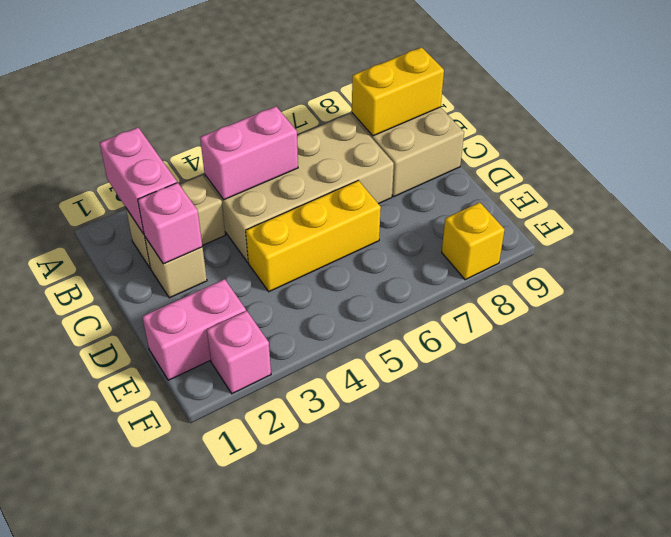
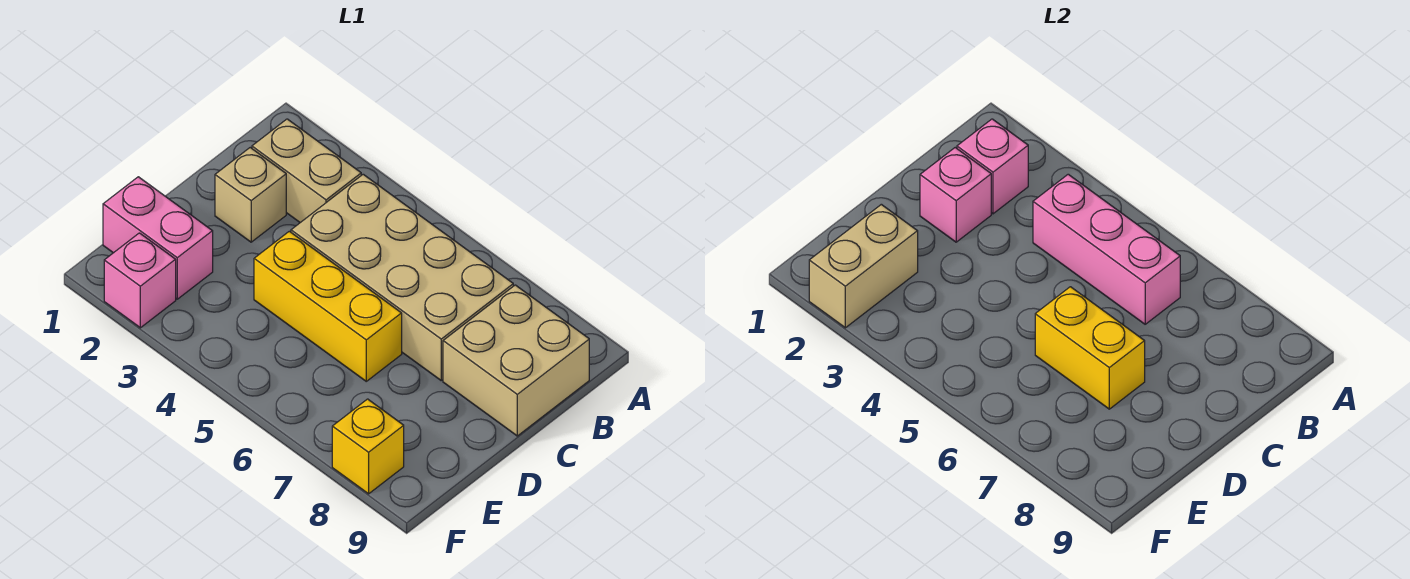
pink brick A2:B2 level 2 -> pink brick B2 level 2
pink brick B4:B5 level 2 -> pink brick B4:B6 level 2
yellow brick B8:B9 level 2 -> yellow brick D6:D7 level 2
none -> tan brick E2:F2 level 2

